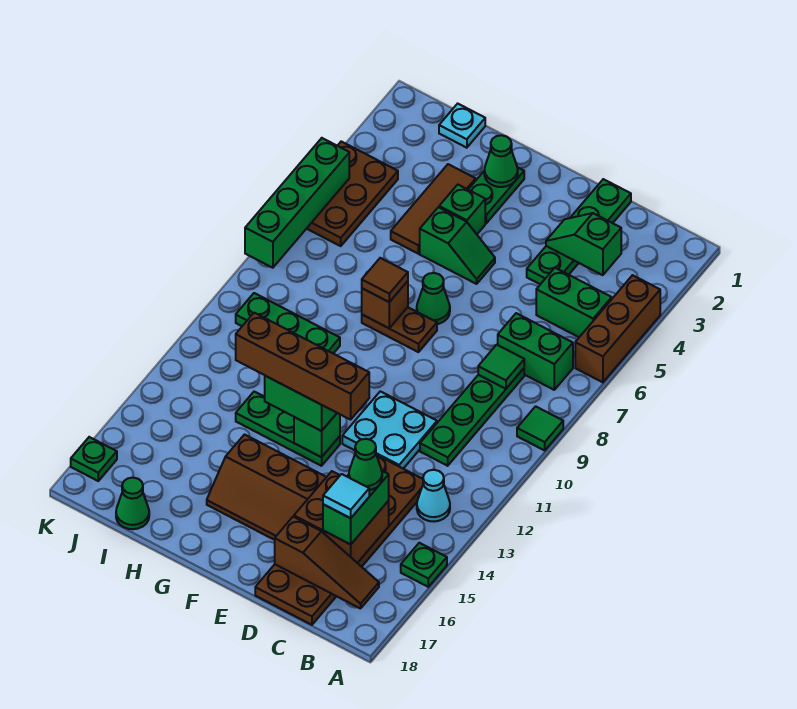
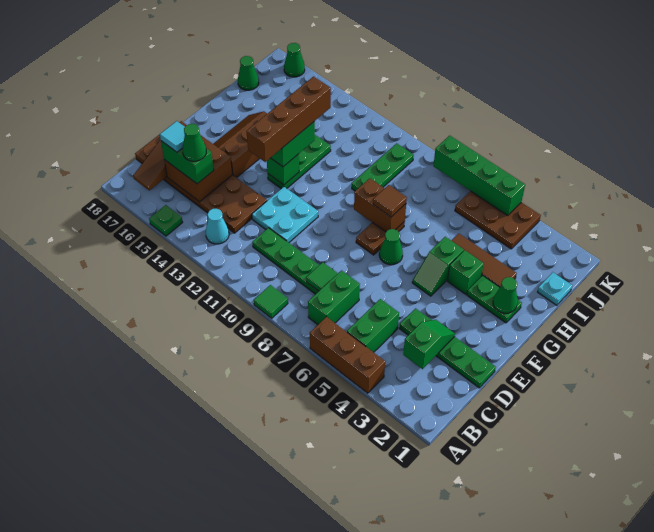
brown brick G8 level 2 -> brown brick G8:G9 level 2
green plate K17 level 1 -> green cone K17 level 1

